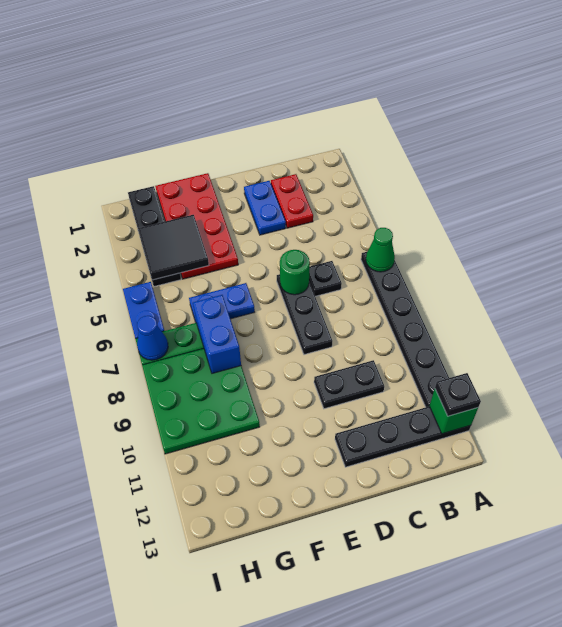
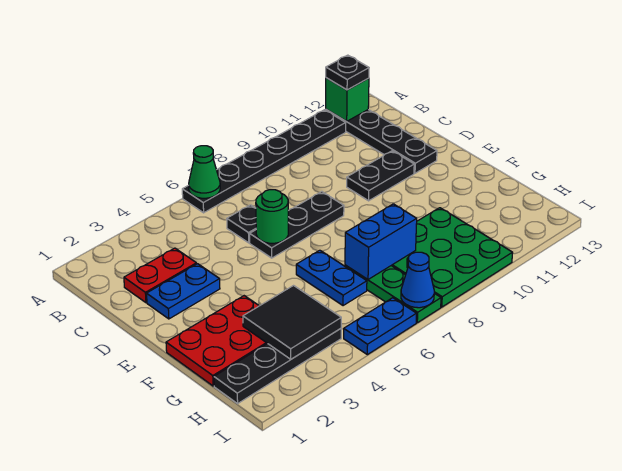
black plate C10:D10 level 1 -> black plate D10:D11 level 1
red plate F1:G4 level 1 -> red plate F1:G3 level 1

